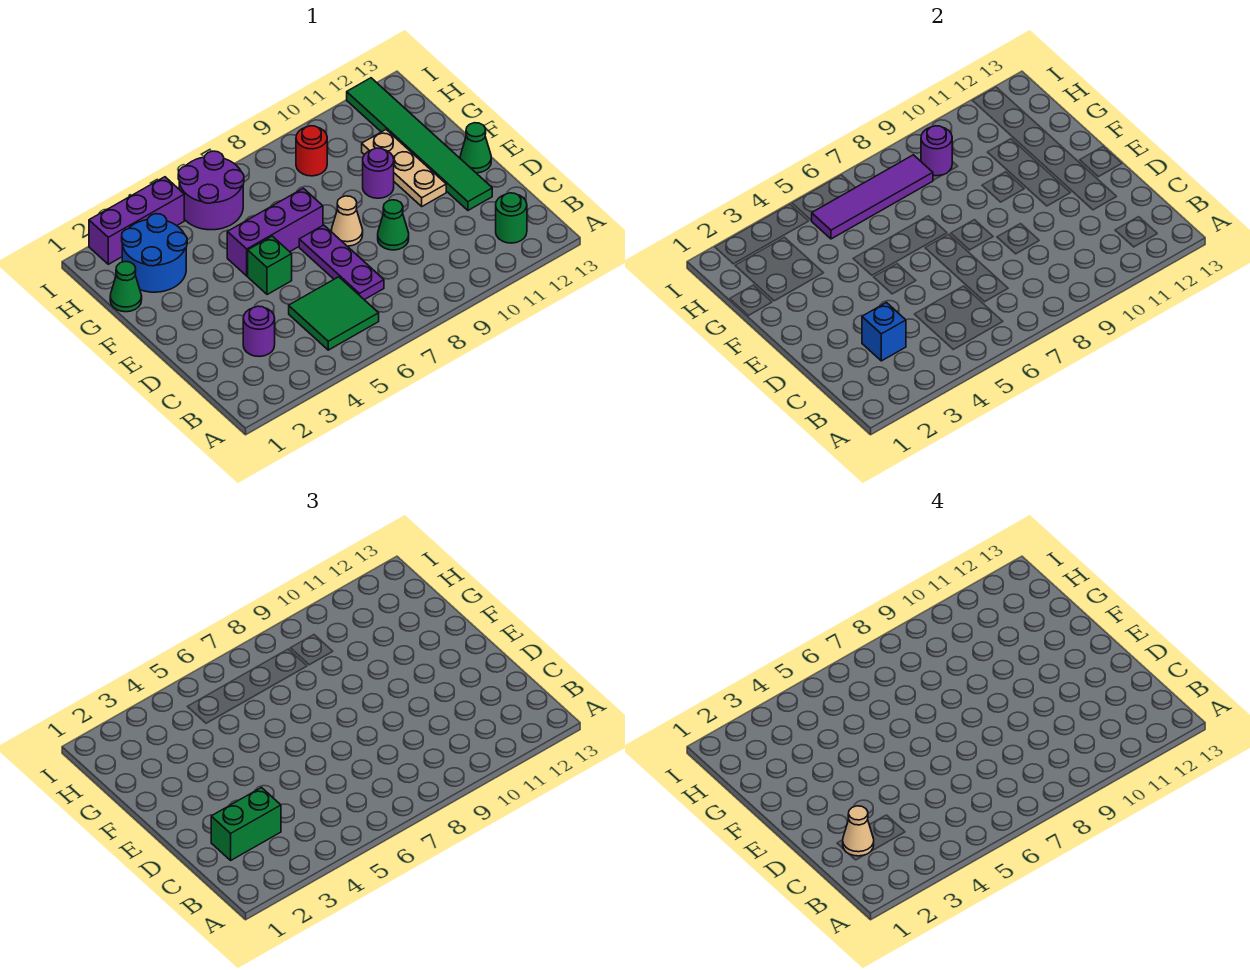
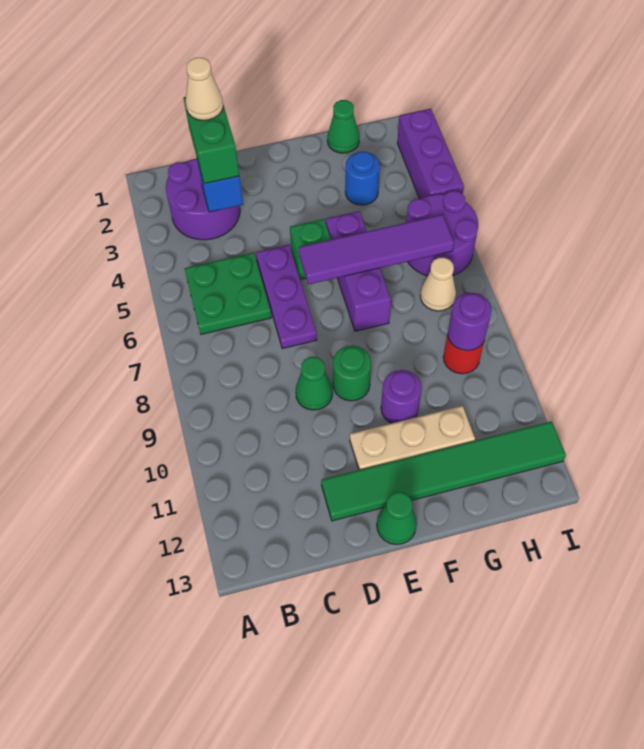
green tile B5:C6 level 1 -> green plate B5:C6 level 1
green round brick B12 level 1 -> green round brick E9 level 1
purple round brick C3 level 1 -> purple round brick B2:C3 level 1
purple plate C7:E7 level 1 -> purple plate D5:D7 level 1
tan cone E8 level 1 -> tan cone H7 level 1
blue round brick G2:H3 level 1 -> blue round brick G3 level 1
purple tile H5:H8 level 2 -> purple tile E6:H6 level 2

